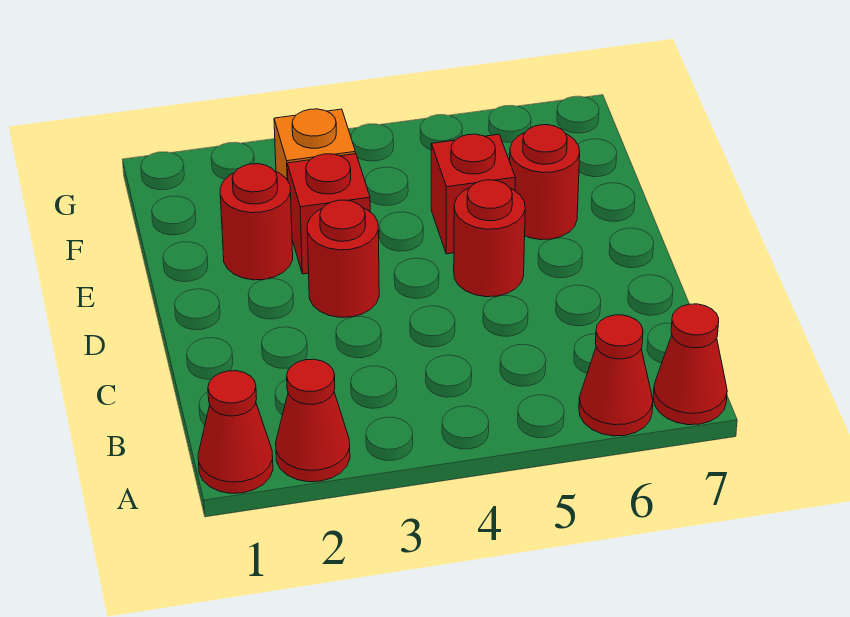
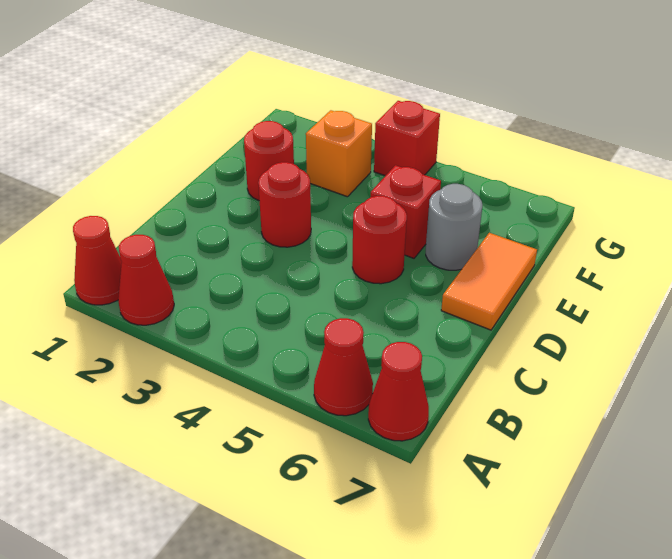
none -> orange tile D7:E7 level 1
red brick E3 level 1 -> red brick G4 level 1
red round brick E6 level 1 -> grey round brick E6 level 1

